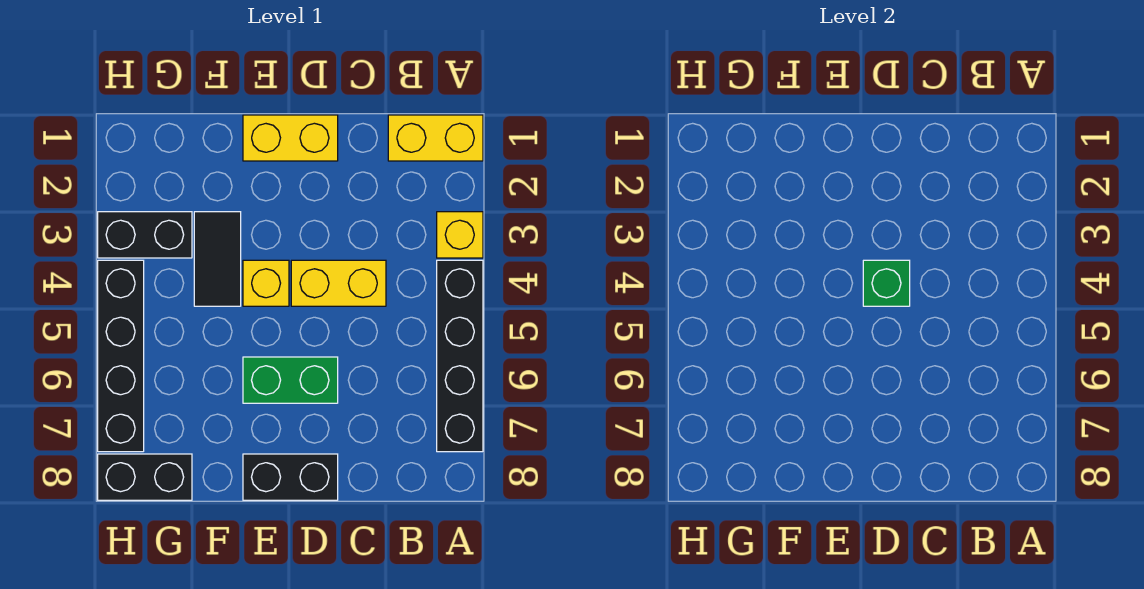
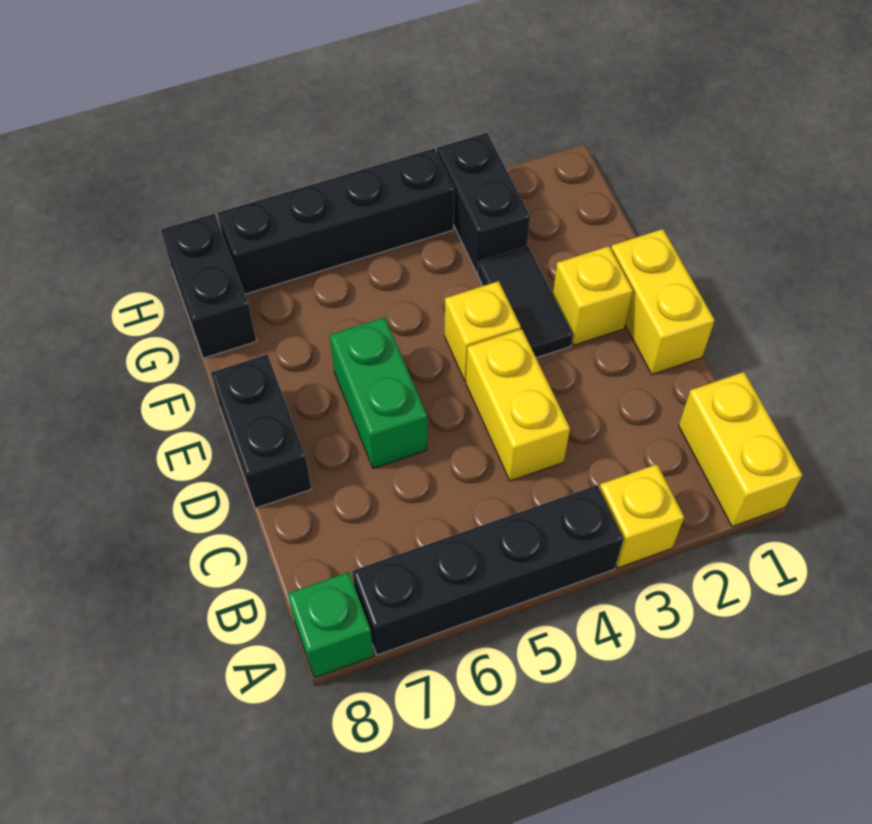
green brick D4 level 2 -> green brick A8 level 1
none -> yellow brick E2 level 1
black tile F3:F4 level 1 -> black tile E3:F3 level 1

